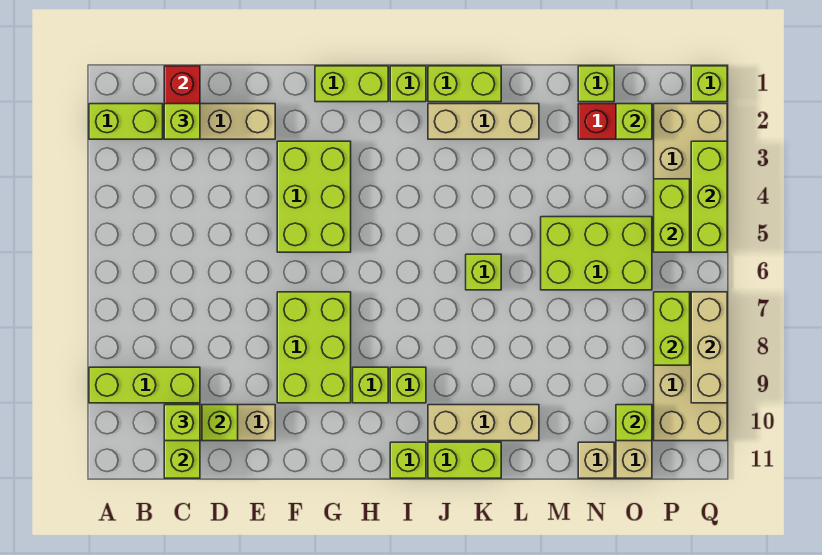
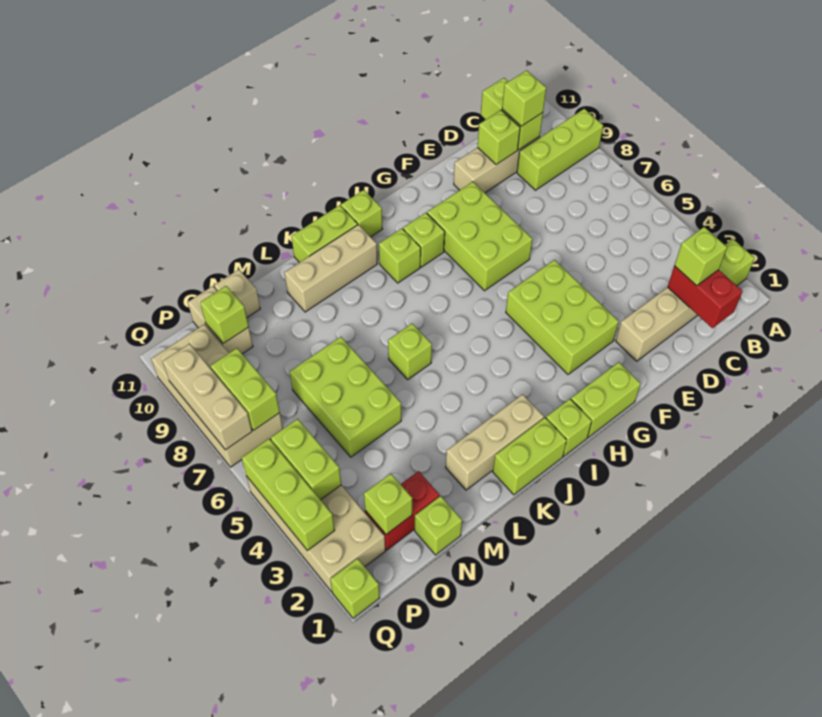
lime brick M5:O6 level 1 -> lime brick M5:N7 level 1

